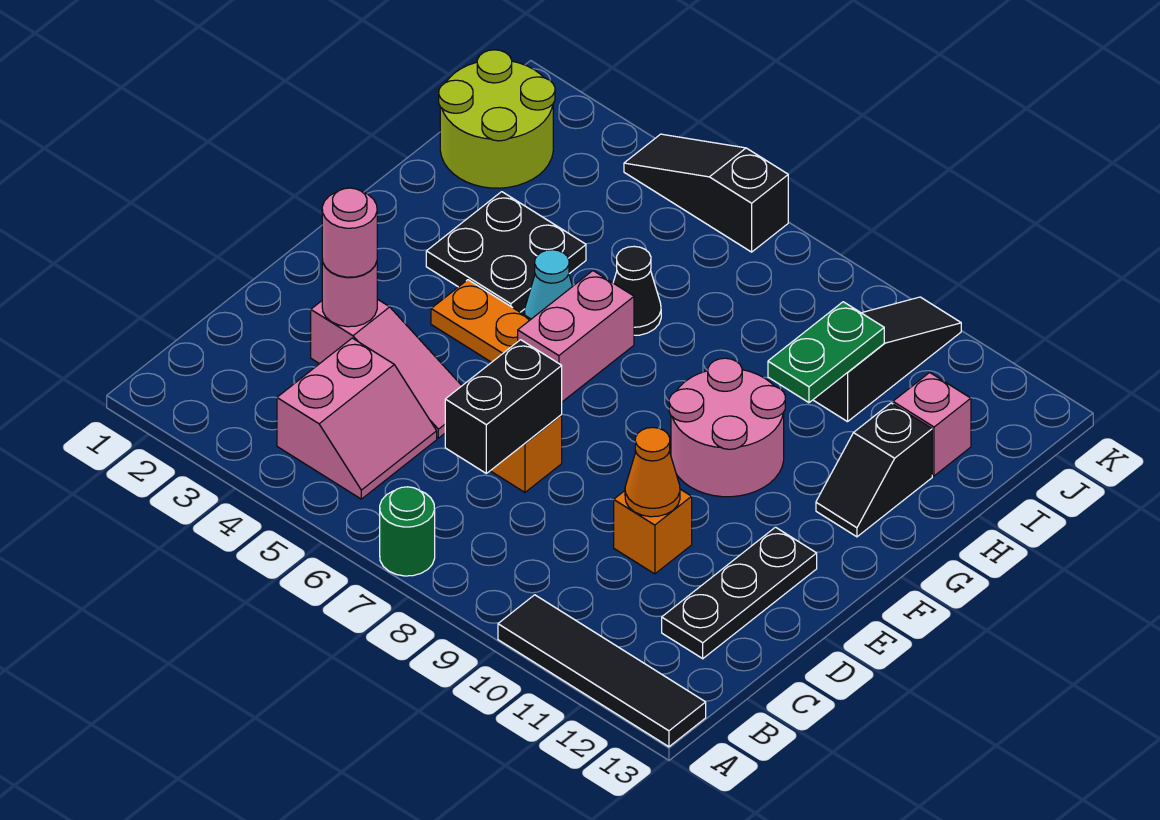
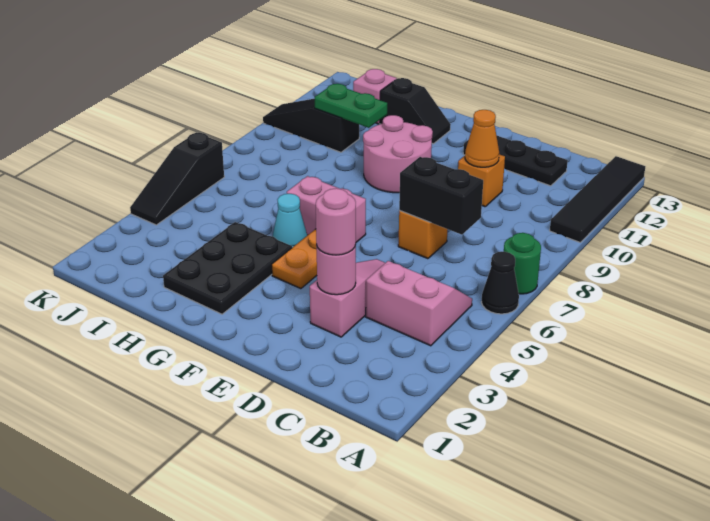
black plate G3:H4 level 1 -> black plate G2:H4 level 1
black cone H6 level 1 -> black cone A6 level 1
lime round brick I1:J2 level 1 -> none

